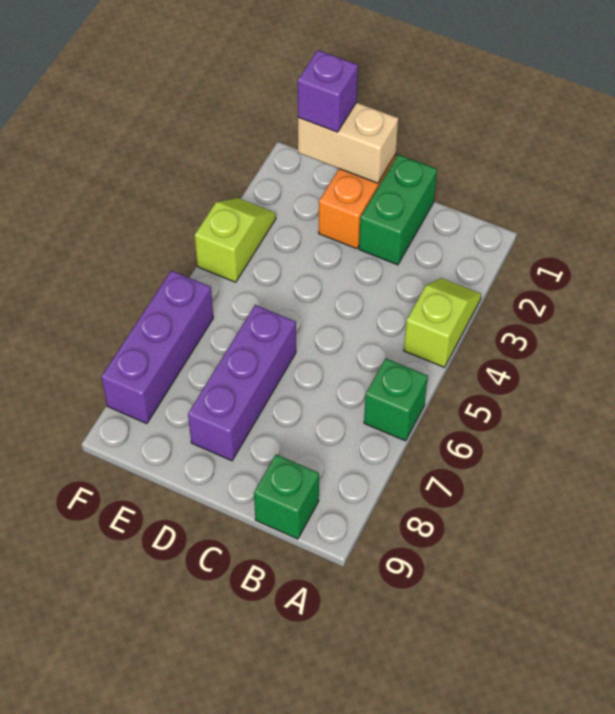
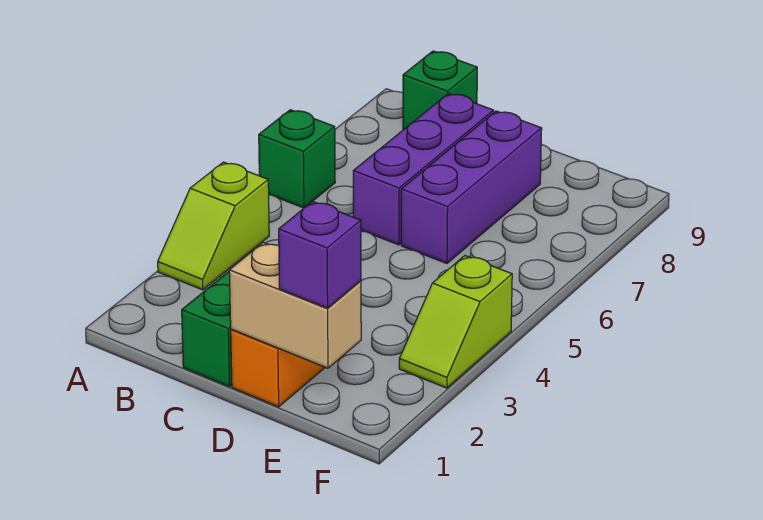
purple brick F6:F8 level 1 -> purple brick C6:C8 level 1

